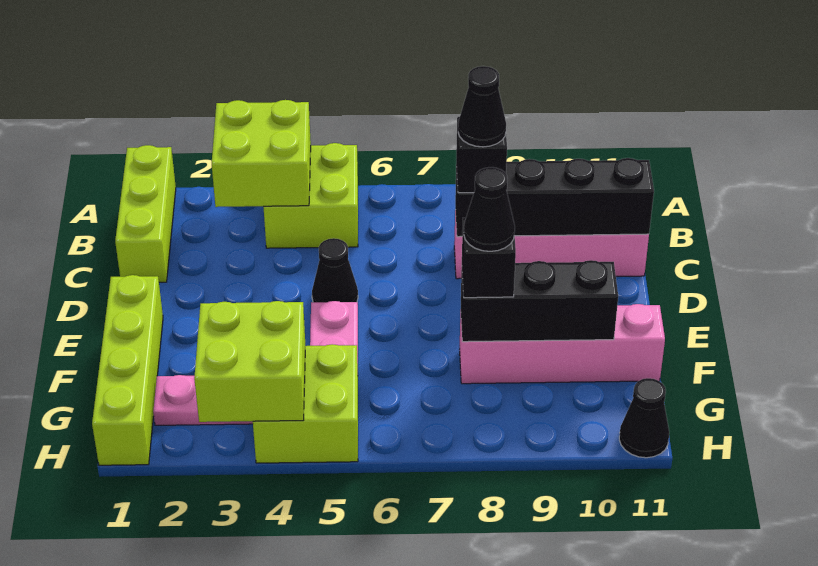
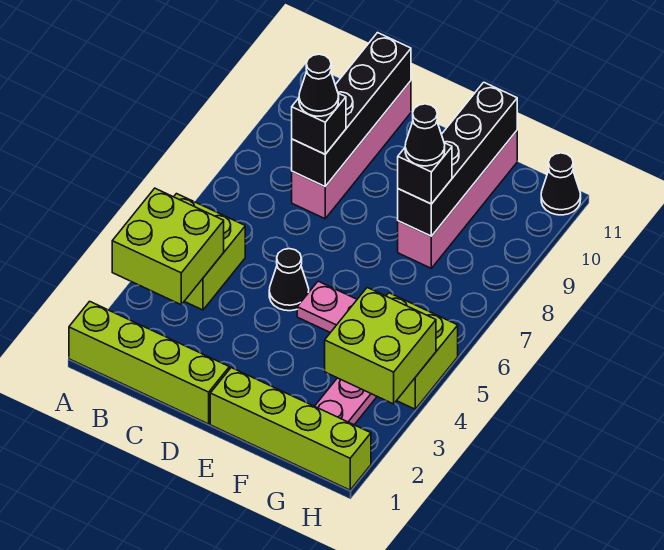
lime brick A1:C1 level 1 -> lime brick A1:D1 level 1
black brick F8:F10 level 2 -> black brick F8:F11 level 2

